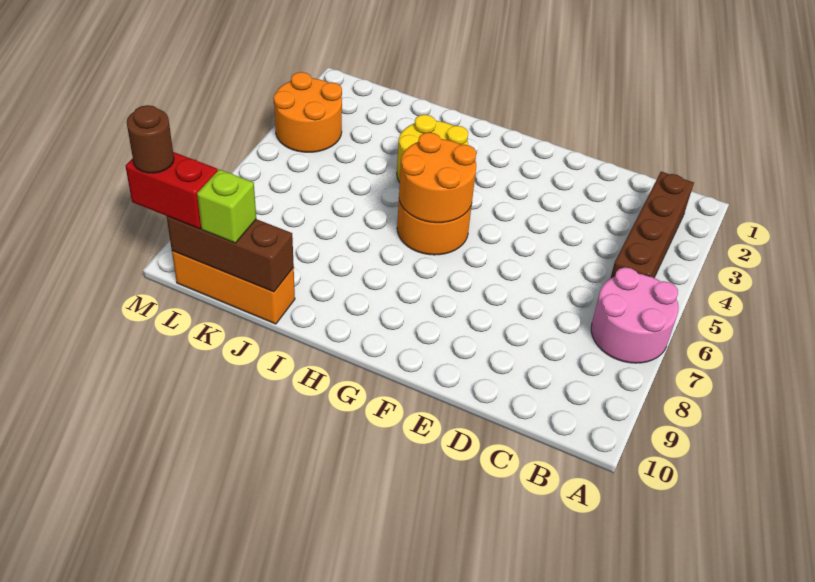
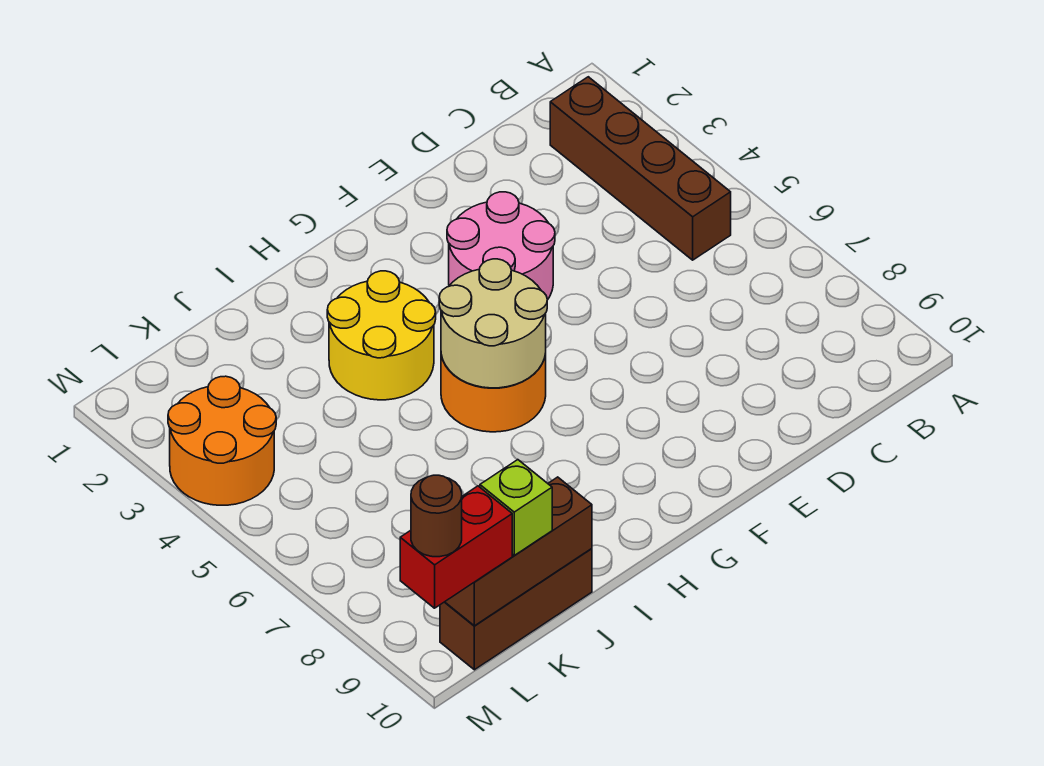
pink round brick A6:B7 level 1 -> pink round brick E3:F4 level 1
orange round brick G5:H6 level 2 -> tan round brick G5:H6 level 2
orange brick J10:L10 level 1 -> brown brick J10:L10 level 1

